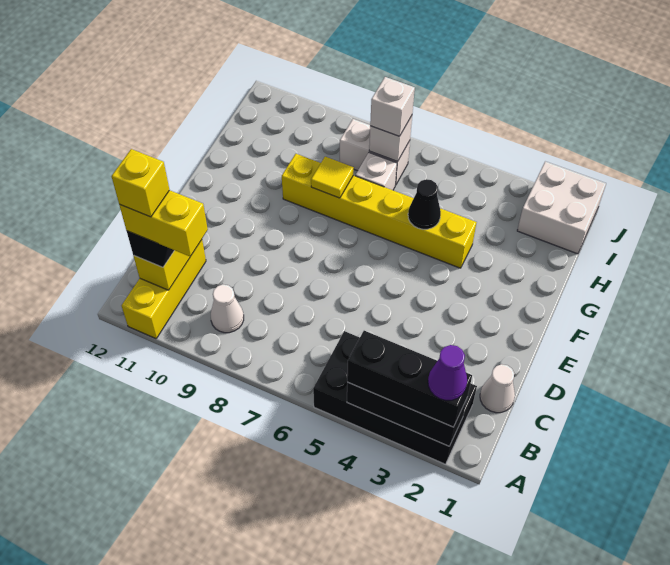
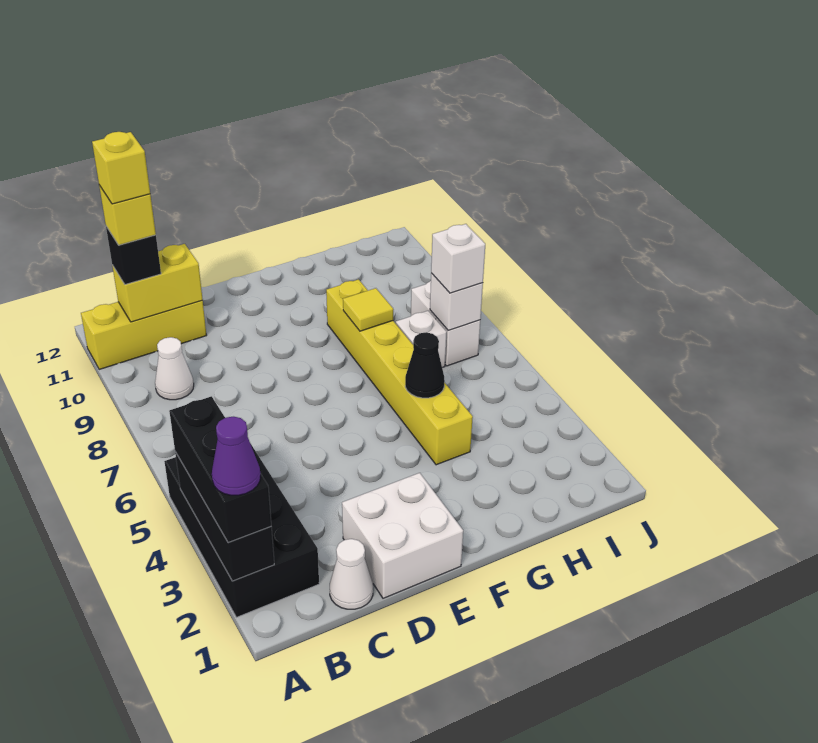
yellow brick B10:B11 level 4 -> yellow brick B11 level 4
white brick I1:J2 level 1 -> white brick D1:E2 level 1

